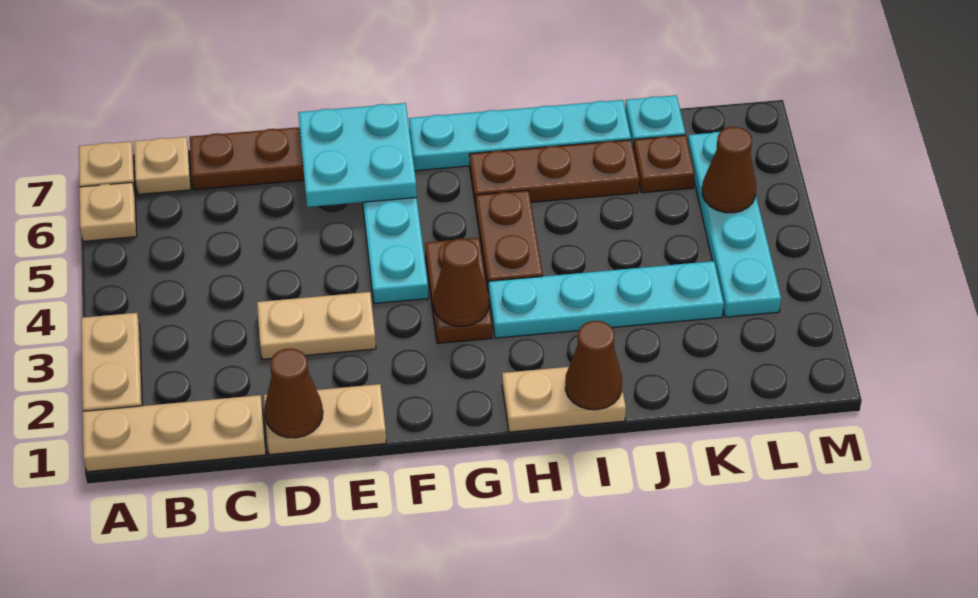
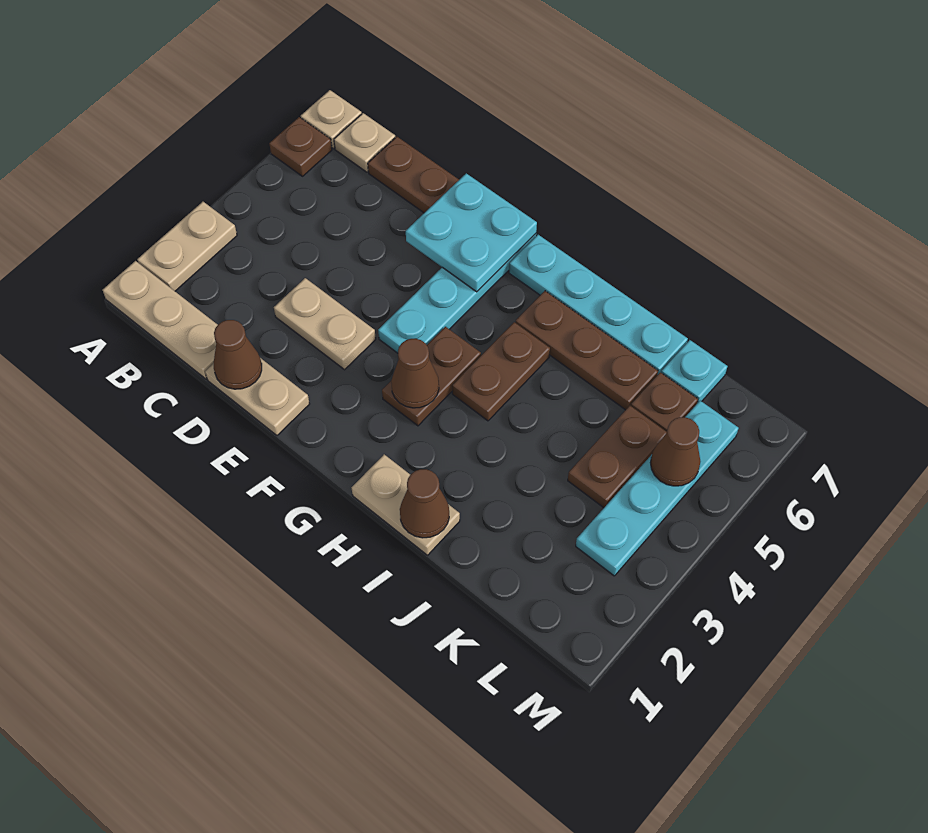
tan plate A6 level 1 -> brown plate A6 level 1
cyan plate H3:K3 level 1 -> none
none -> brown plate K4:K5 level 1

